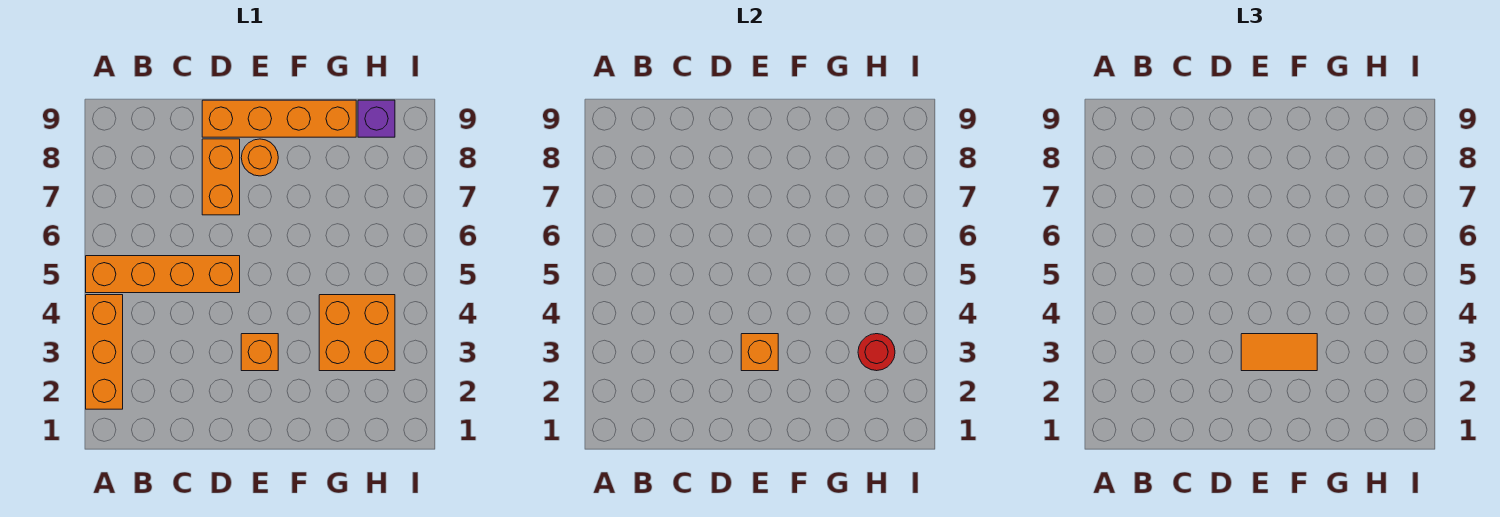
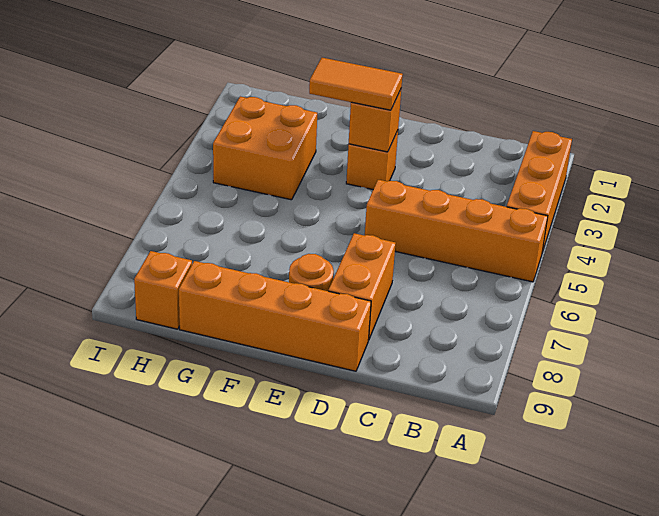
red round brick H3 level 2 -> none
purple brick H9 level 1 -> orange brick H9 level 1

